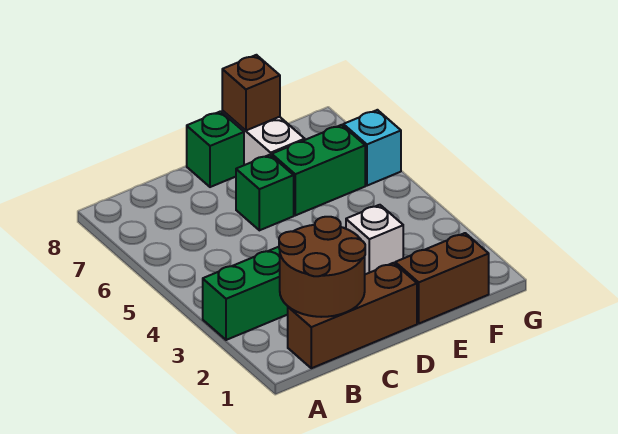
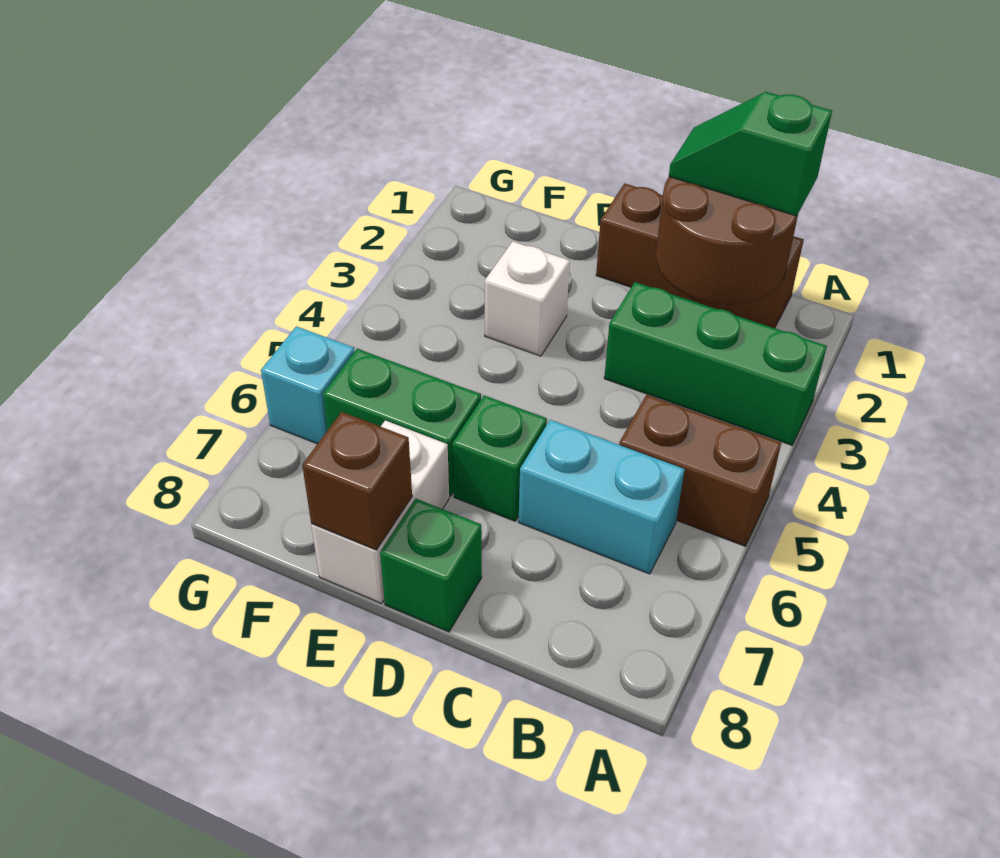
none -> green slope B1:C1 level 3 top B
none -> cyan brick B6:C6 level 1
brown brick E1:F1 level 1 -> brown brick A5:B5 level 1

